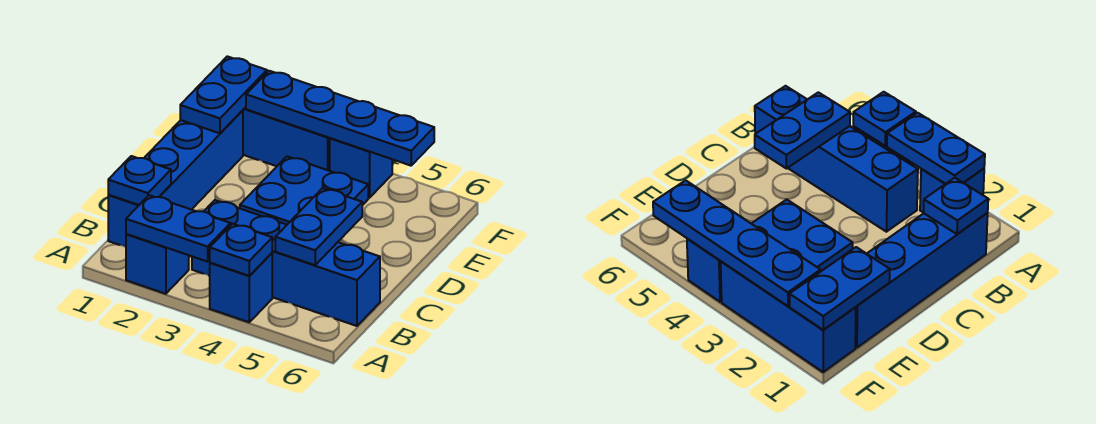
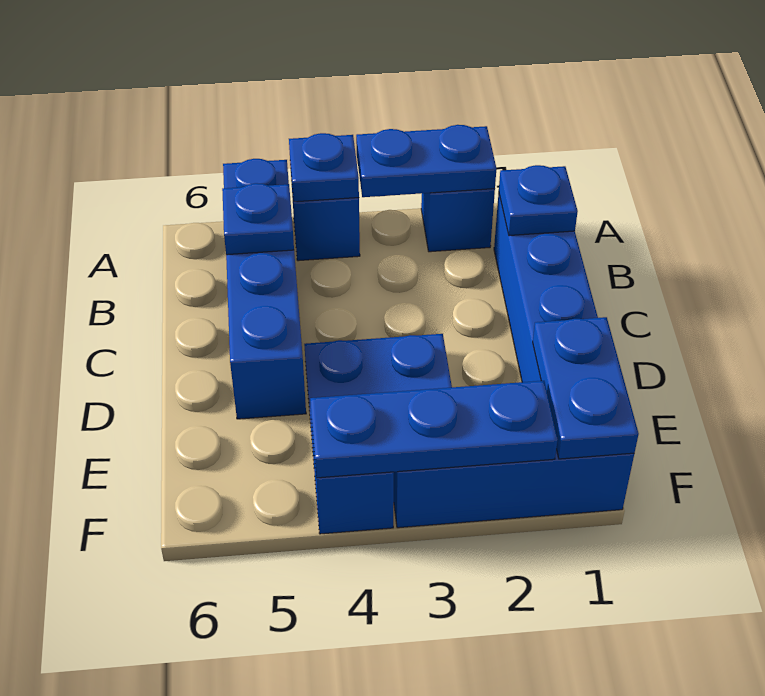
blue brick B3:B6 level 1 -> blue brick A5:D5 level 1
blue plate B5:C5 level 2 -> blue plate B5 level 2
blue plate F2:F5 level 2 -> blue plate F2:F4 level 2

